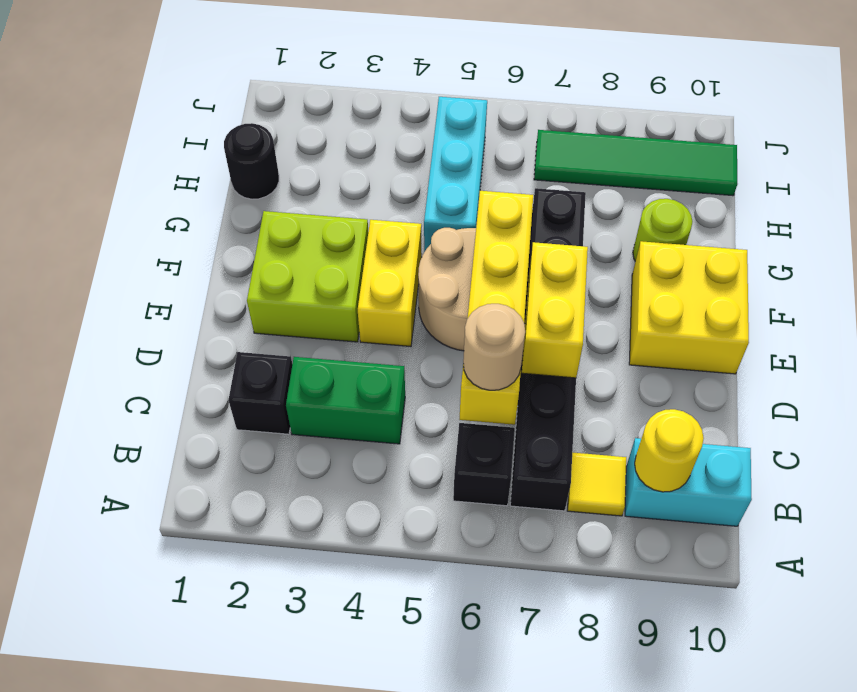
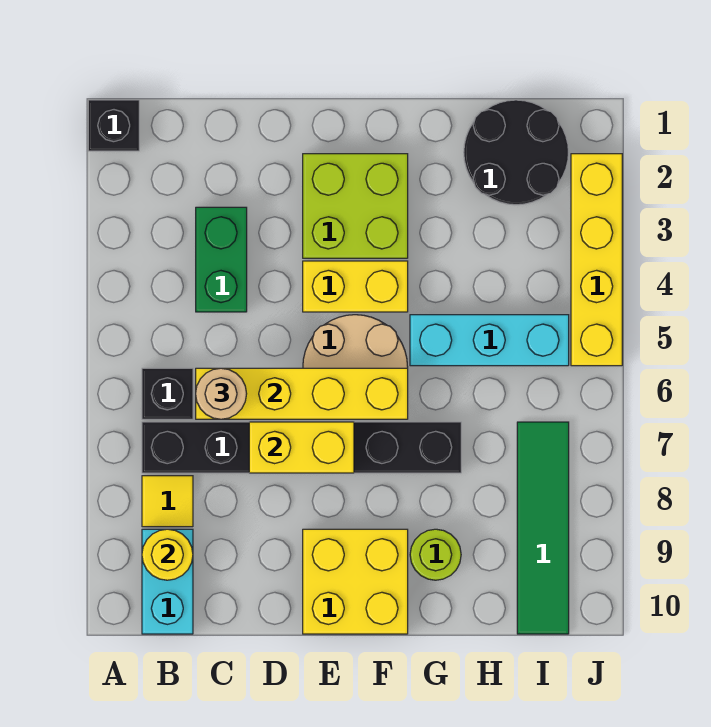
black brick C2 level 1 -> black brick A1 level 1
black round brick H1 level 1 -> black round brick H1:I2 level 1
none -> yellow brick J2:J5 level 1

